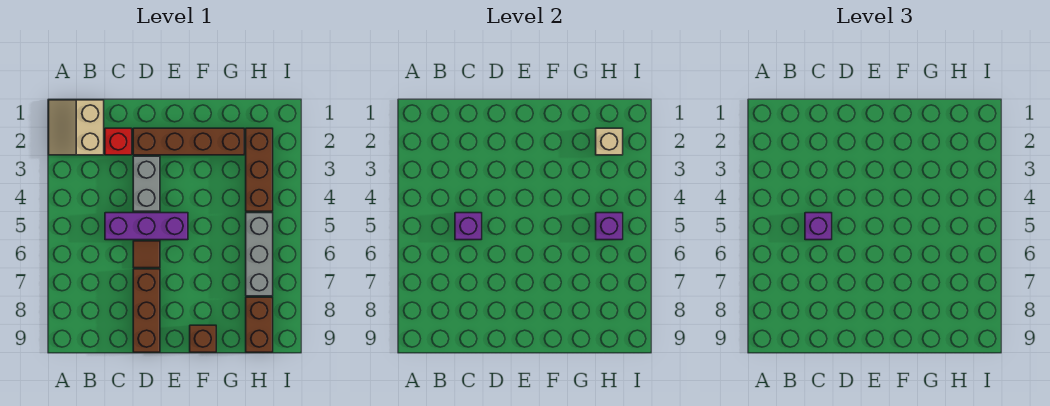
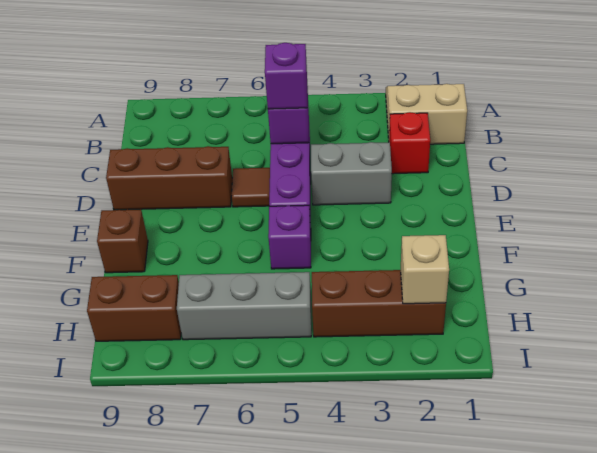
brown brick D2:G2 level 1 -> none
purple brick H5 level 2 -> purple brick F5 level 1

